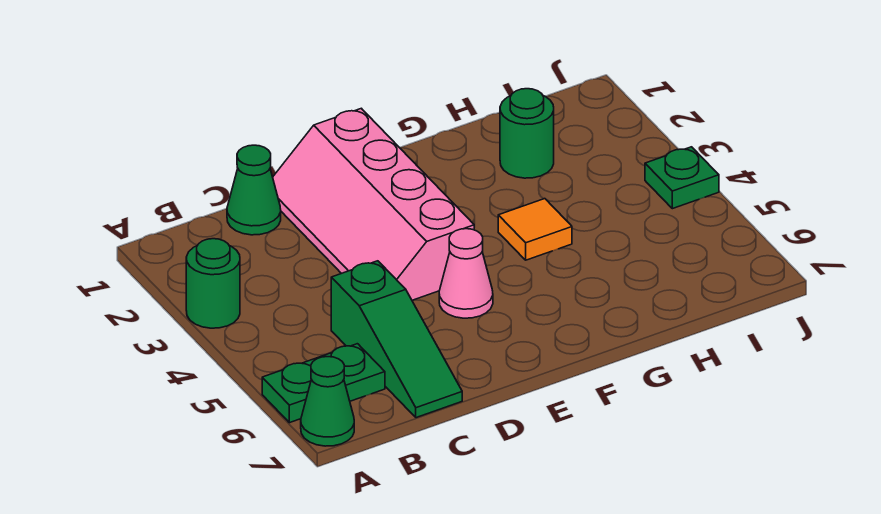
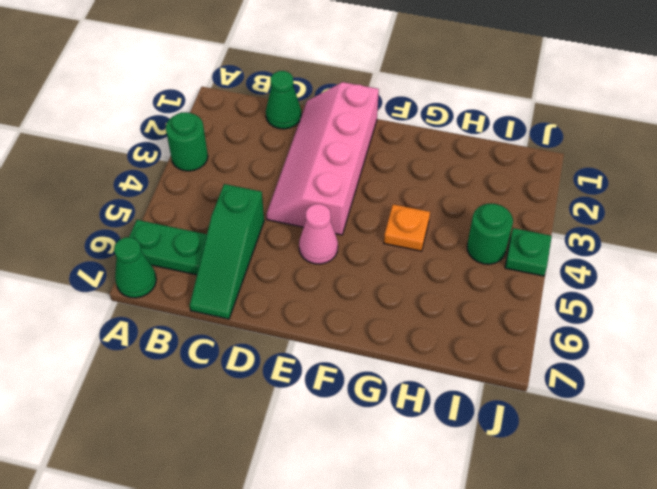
orange tile G4 level 1 -> orange plate G4 level 1
green round brick H2 level 1 -> green round brick I4 level 1

